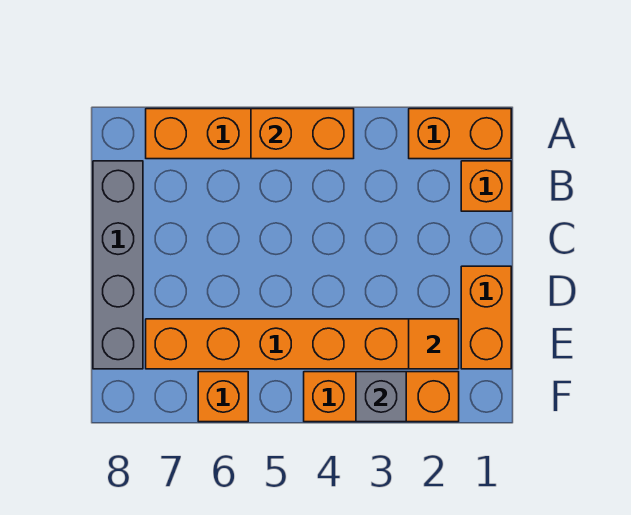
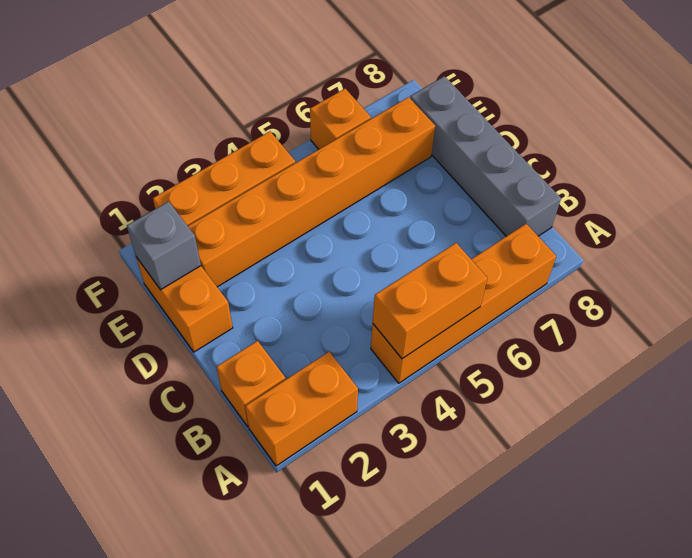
orange tile E2 level 2 -> none
grey brick F3 level 2 -> grey brick E1 level 2

